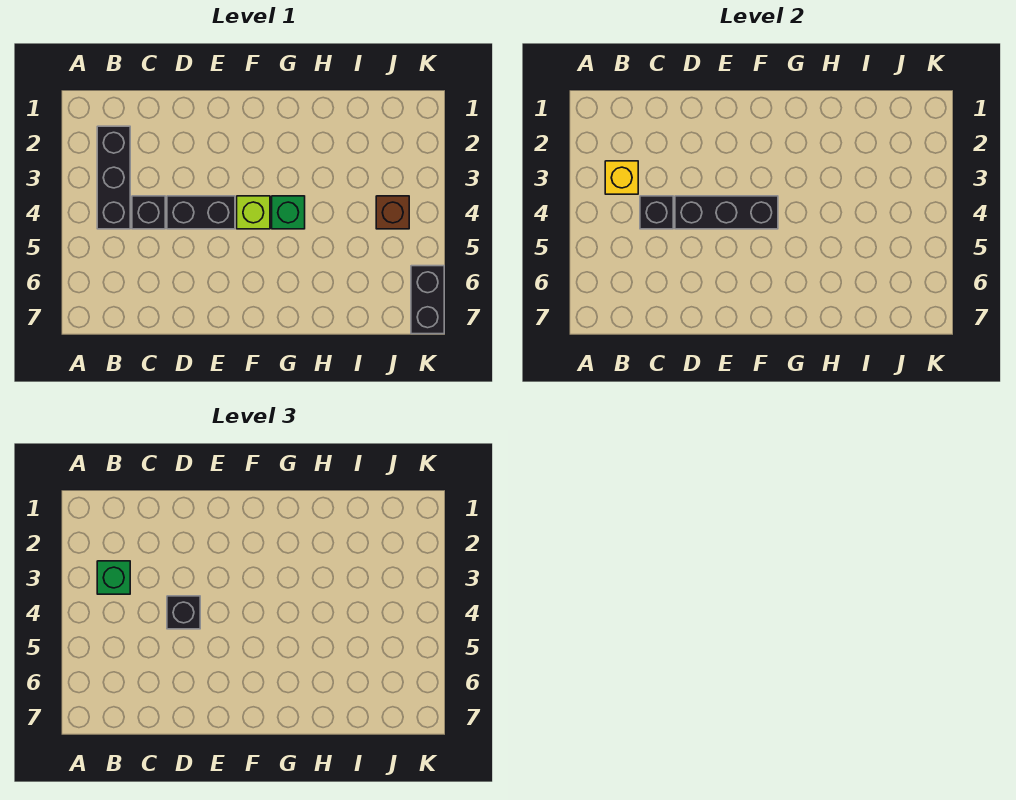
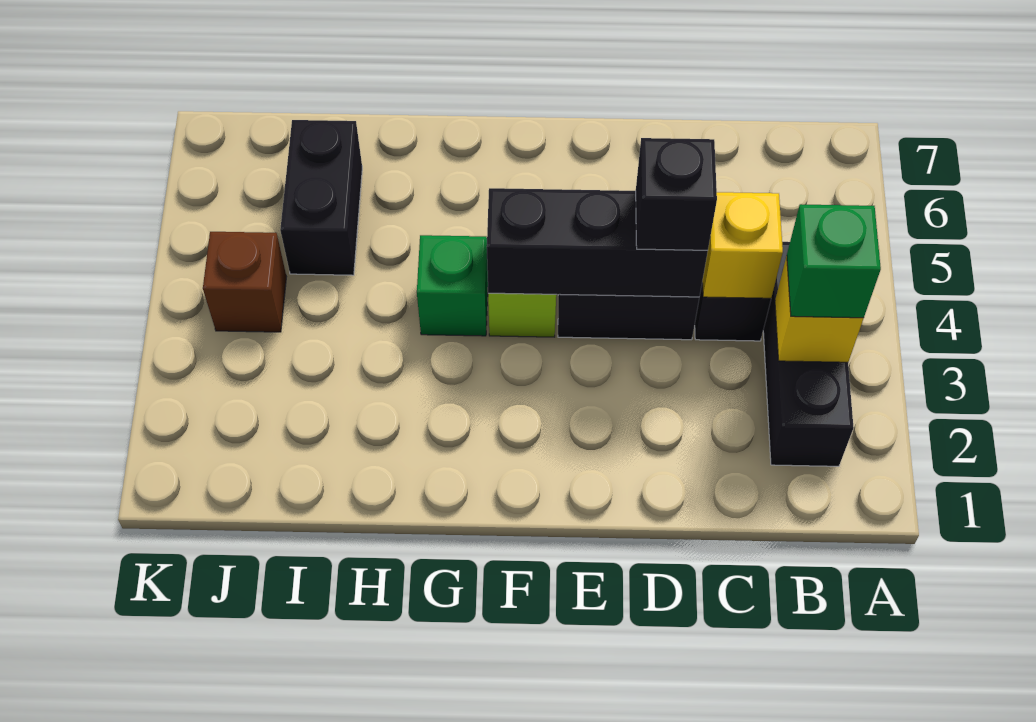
black brick C4 level 2 -> yellow brick C4 level 2
black brick K6:K7 level 1 -> black brick I5:I6 level 1

